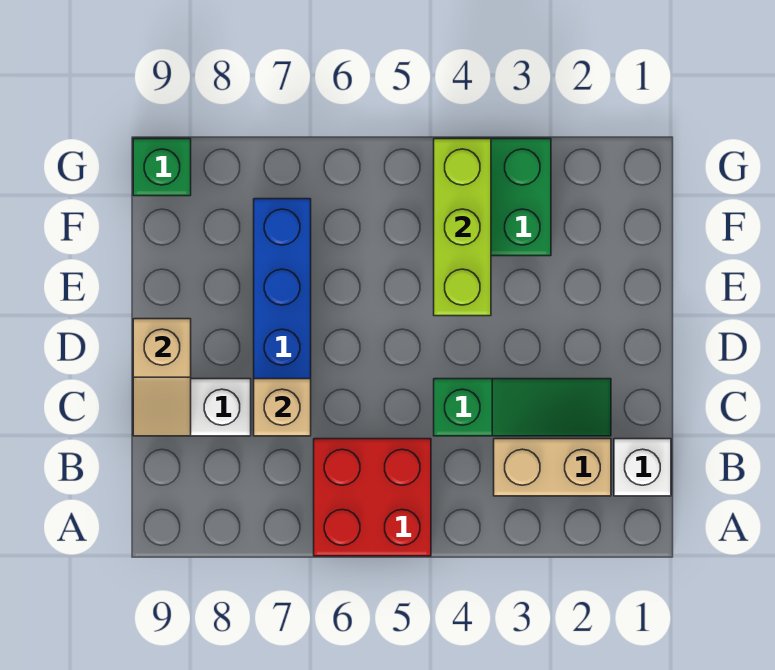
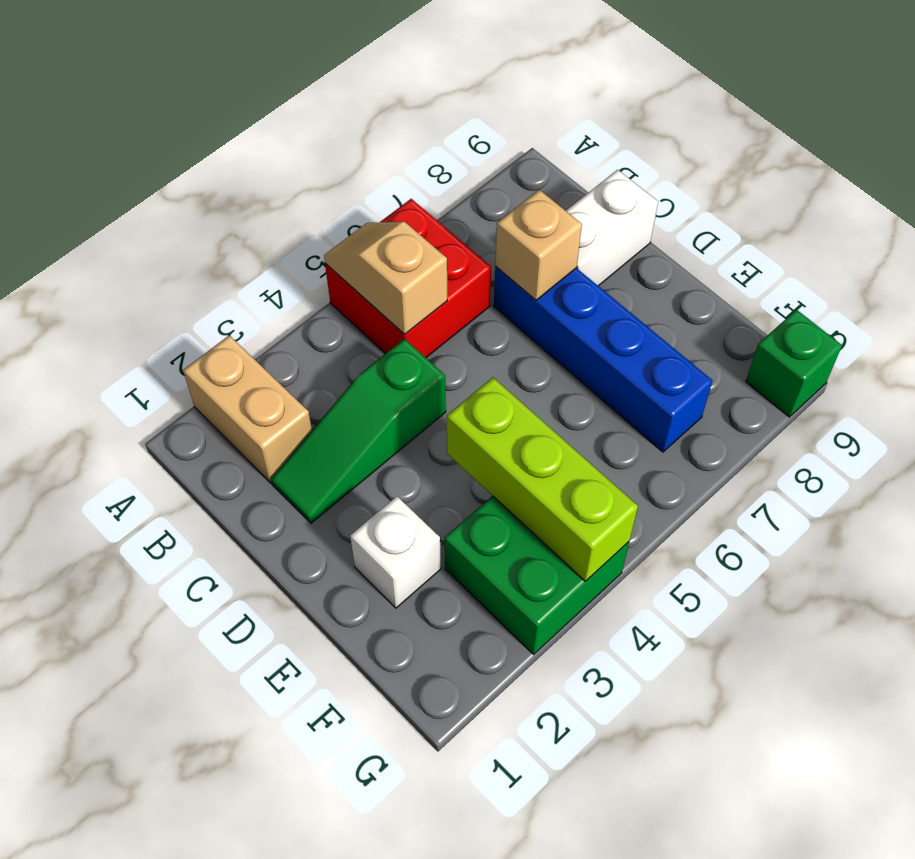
white brick B1 level 1 -> white brick E2 level 1
tan brick B2:B3 level 1 -> tan brick A2:B2 level 1
tan slope C9:D9 level 2 top D -> tan slope A5:B5 level 2 top B

